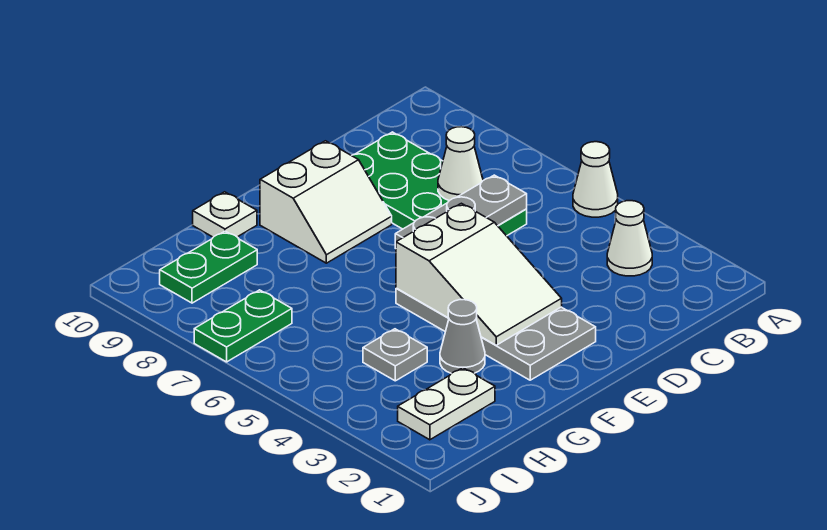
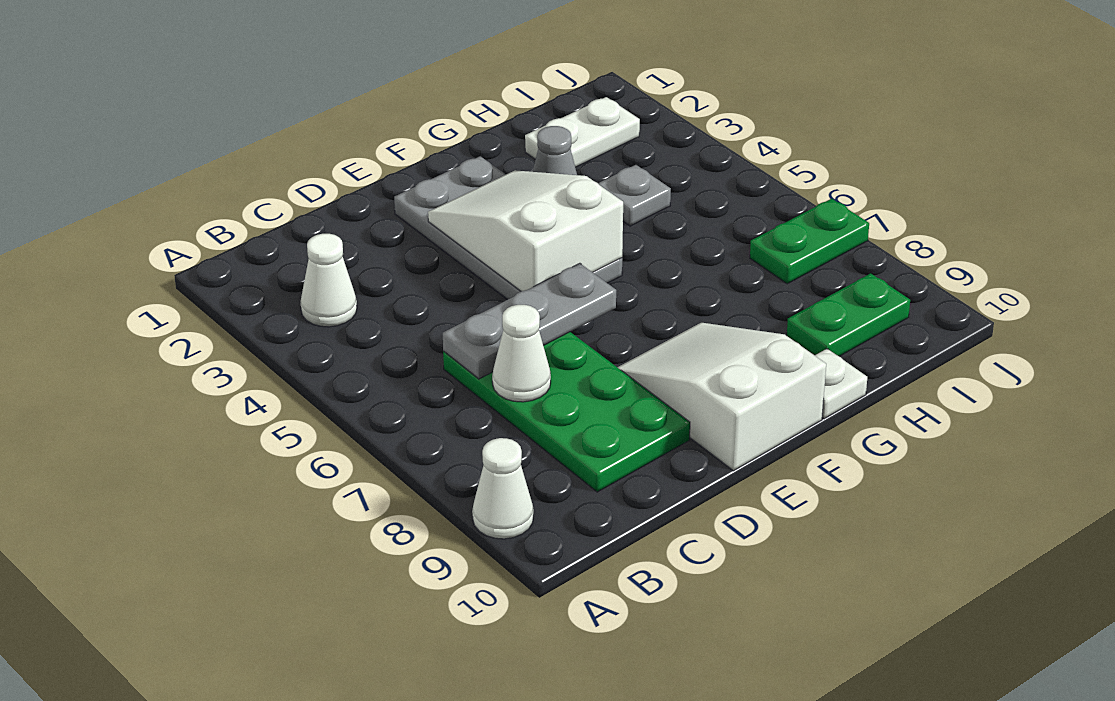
white cone A5 level 1 -> white cone A9 level 1
white slope E8:F9 level 1 top 9 -> white slope E8:F10 level 1 top 10

